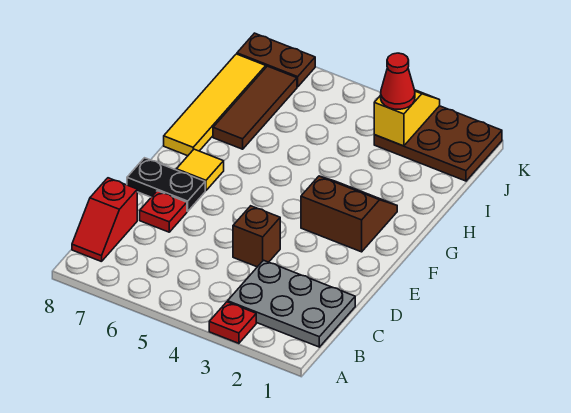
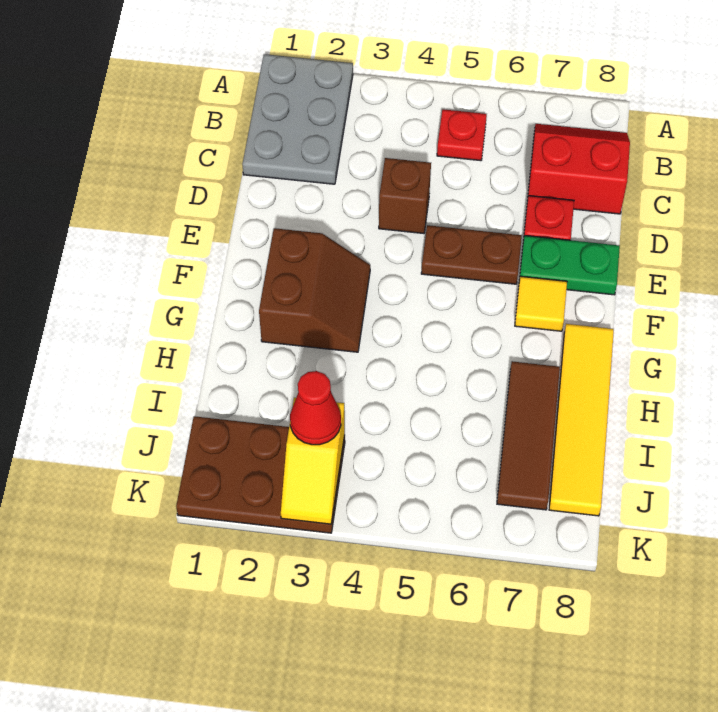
red plate A3 level 1 -> red plate B5 level 1
grey plate B1:C3 level 1 -> grey plate A1:C2 level 1
red slope B8:C8 level 1 top C -> red slope B7:C8 level 1 top C
black plate E7:E8 level 1 -> green plate E7:E8 level 1
brown slope F2:G3 level 1 top F -> brown slope F2:G3 level 1 top 2
brown plate K7:K8 level 1 -> brown plate E5:E6 level 1

